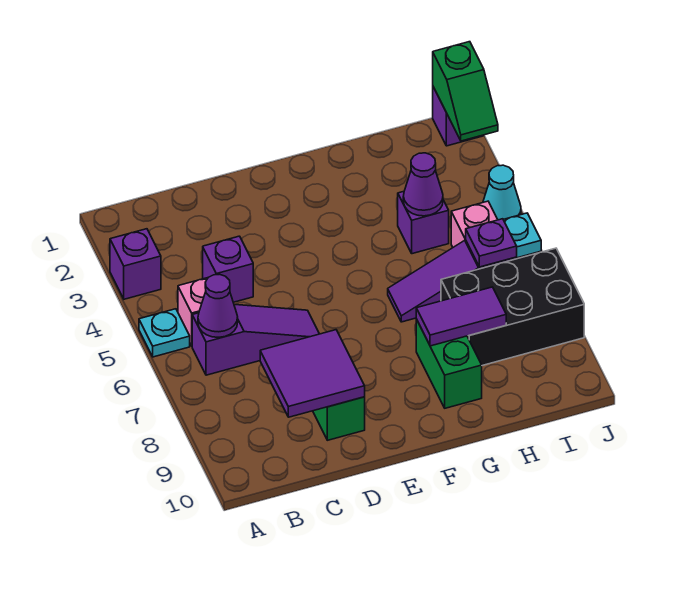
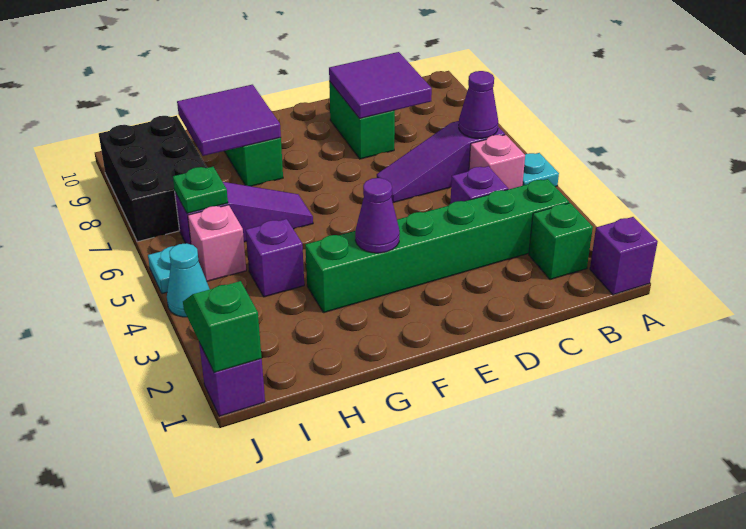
purple brick A3 level 1 -> purple brick A1 level 1
none -> green brick B2 level 1
none -> green brick B3:G3 level 1
purple tile G8:H8 level 2 -> purple tile G8:H9 level 2
purple cone H4 level 2 -> purple cone F3 level 2
black brick H7:J8 level 1 -> black brick I7:J9 level 1
purple plate I6 level 2 -> green plate I6 level 2

